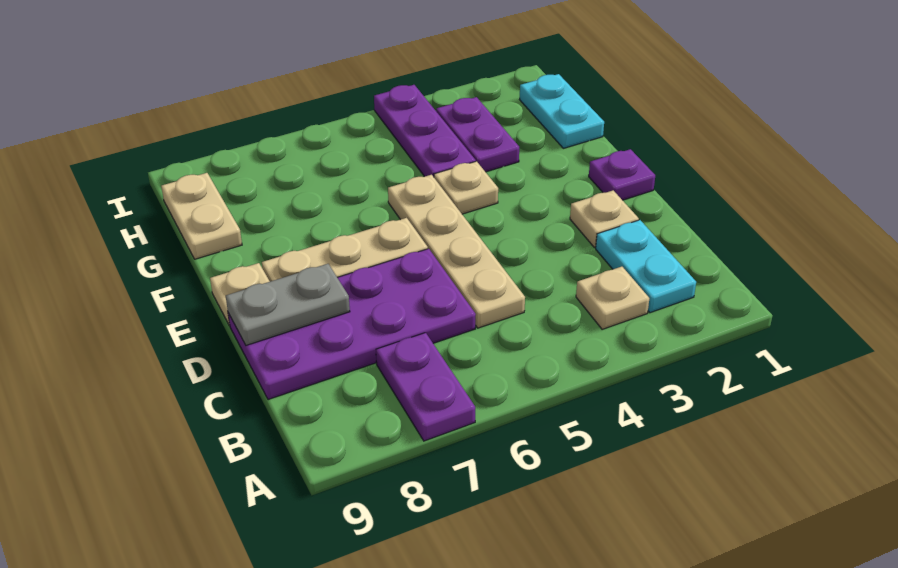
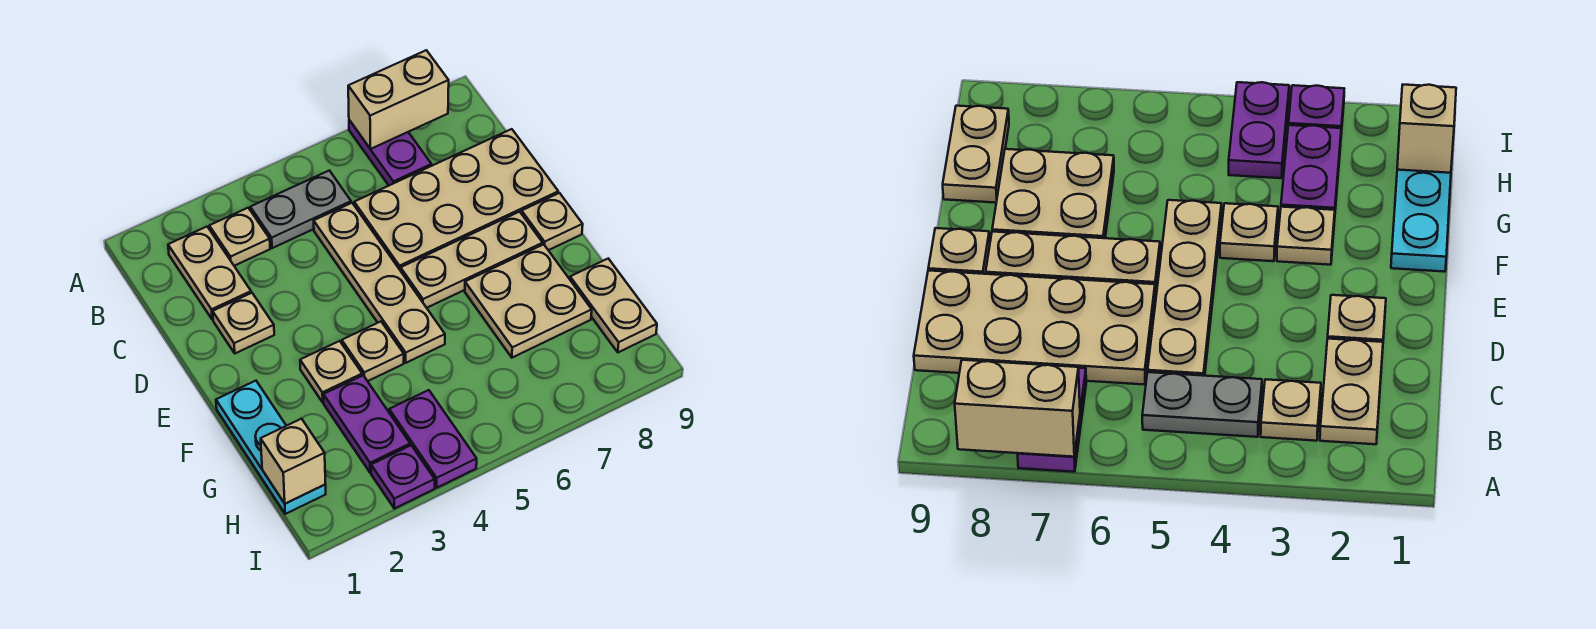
none -> tan brick A7:A8 level 2
cyan plate B2:C2 level 1 -> tan plate B2:C2 level 1
purple plate C6:D9 level 1 -> tan plate C6:D9 level 1
grey plate D8:D9 level 2 -> grey plate B4:B5 level 1
purple plate E1 level 1 -> purple plate I3 level 1
none -> tan plate F3 level 1
none -> tan plate F7:G8 level 1
cyan plate G1:H1 level 1 -> cyan plate F1:H1 level 1
purple plate G4:I4 level 1 -> purple plate H4:I4 level 1
none -> tan brick H1 level 2

